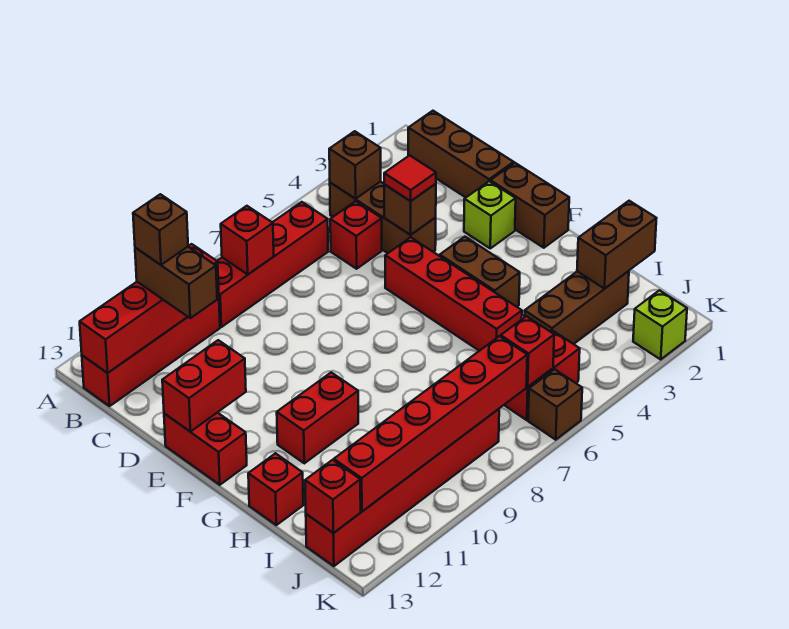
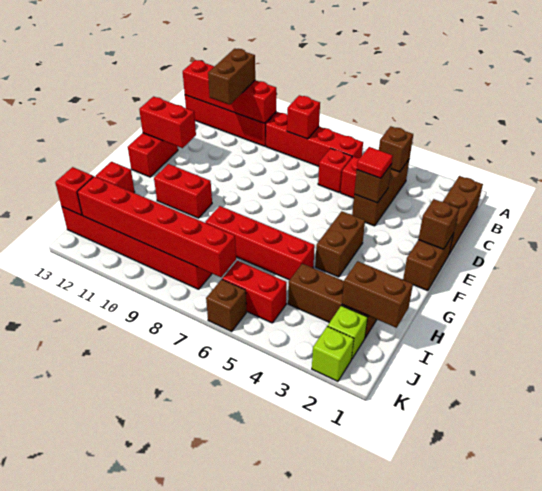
brown brick B11 level 4 -> brown brick E1 level 2
lime brick E2 level 1 -> lime brick J2 level 1
red brick E5:H5 level 1 -> red brick H5:H8 level 1
red brick J6 level 2 -> red brick C6 level 1

